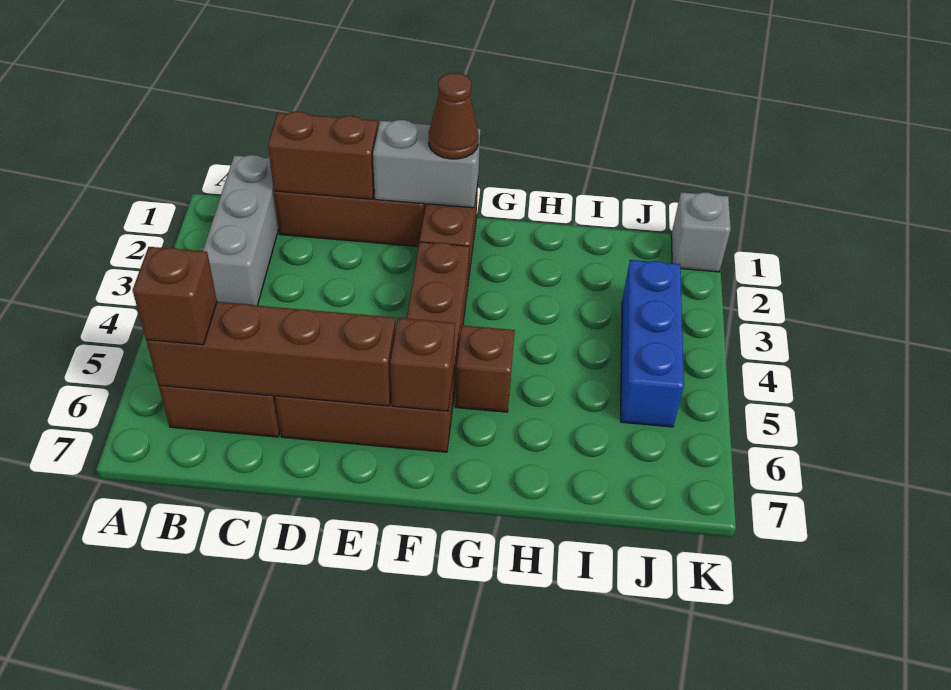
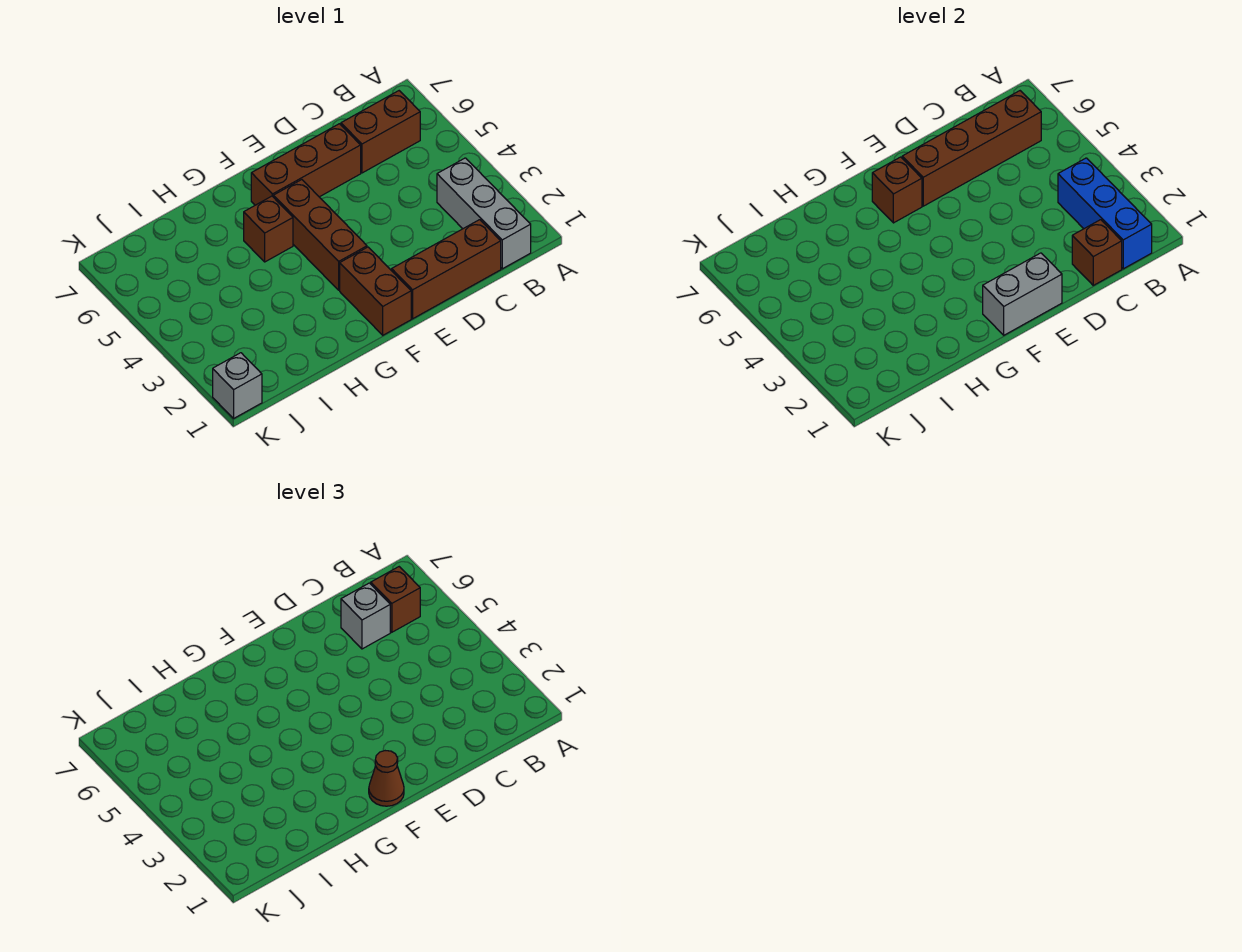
brown brick C1:D1 level 2 -> brown brick C1 level 2
none -> grey brick C6 level 3
blue brick J3:J5 level 1 -> blue brick B1:B3 level 2

